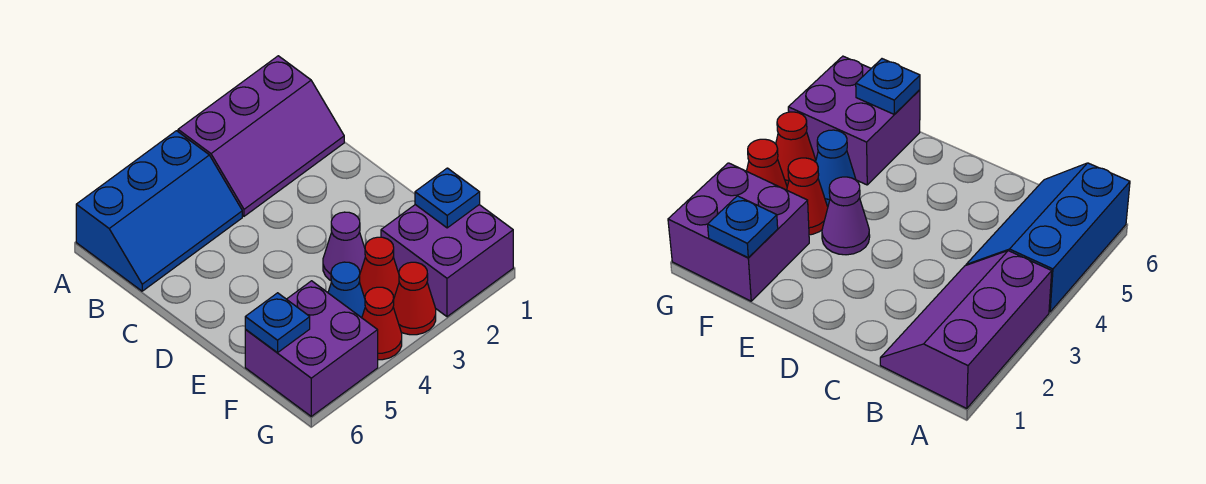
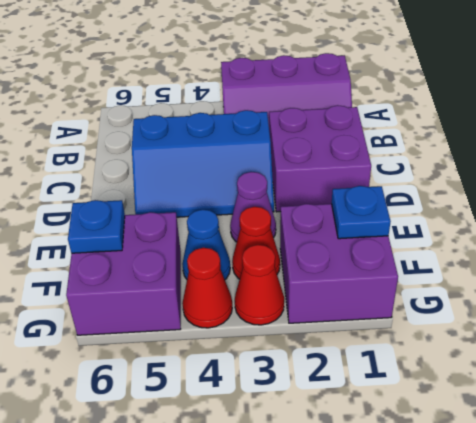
blue slope A4:B6 level 1 top A -> blue slope C3:D5 level 1 top C
none -> purple brick C1:D2 level 1

